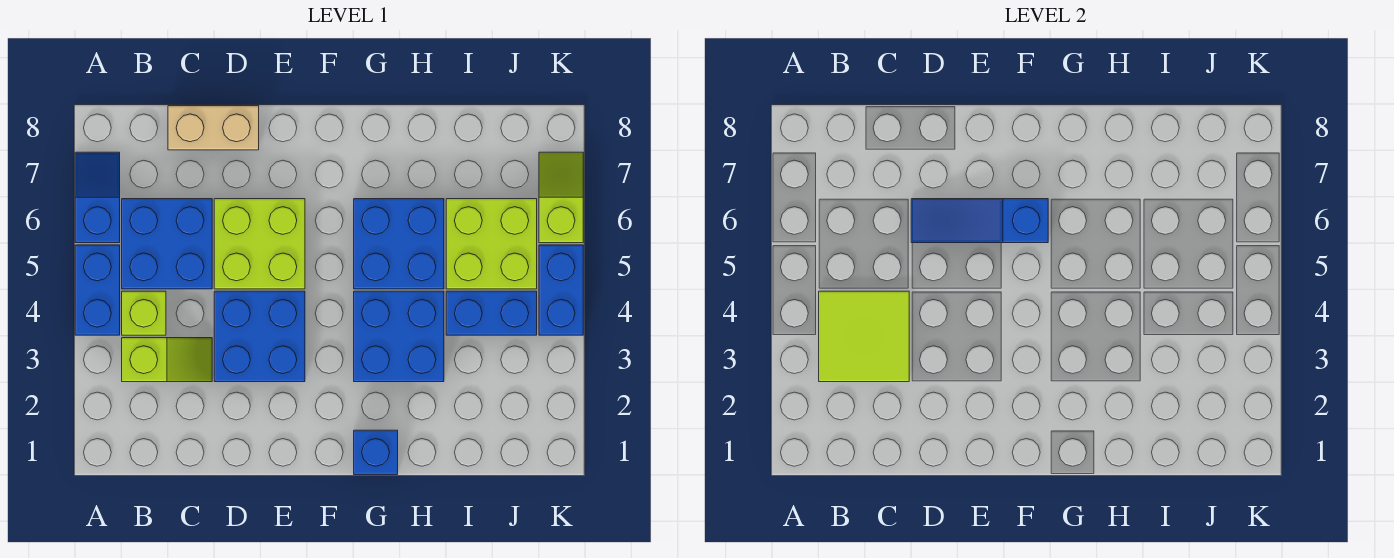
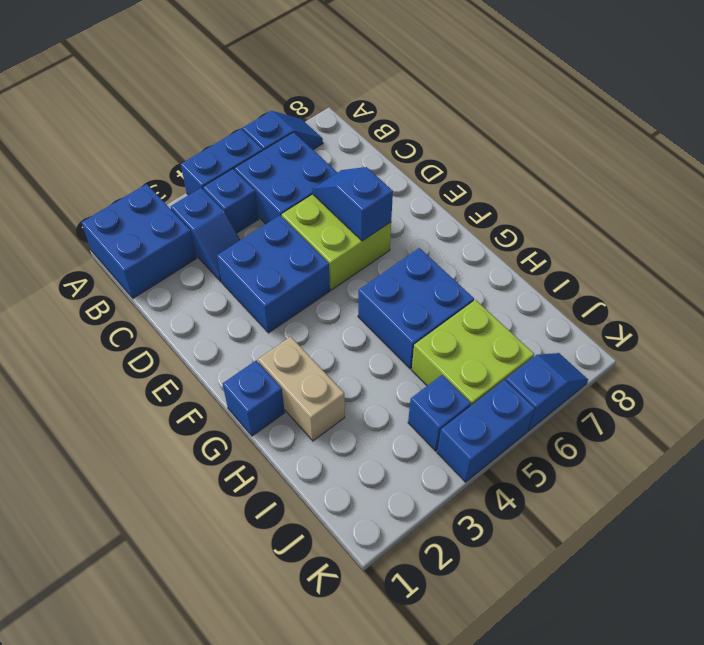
lime slope B3:C3 level 1 top B -> blue slope B3:C3 level 1 top B
lime tile B3:C4 level 2 -> none
lime brick B4 level 1 -> blue brick B4 level 1
tan brick C8:D8 level 1 -> tan brick G2:H2 level 1
blue slope D6:F6 level 2 top F -> blue slope D6:E6 level 2 top E
blue brick G3:H4 level 1 -> blue brick A1:B2 level 1
blue brick I4:J4 level 1 -> blue brick J4 level 1
lime slope K6:K7 level 1 top 6 -> blue slope K6:K7 level 1 top 6

